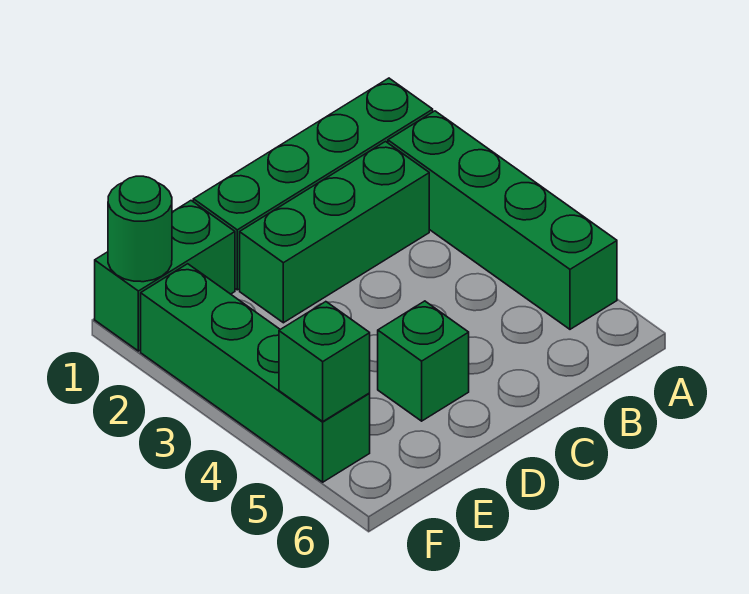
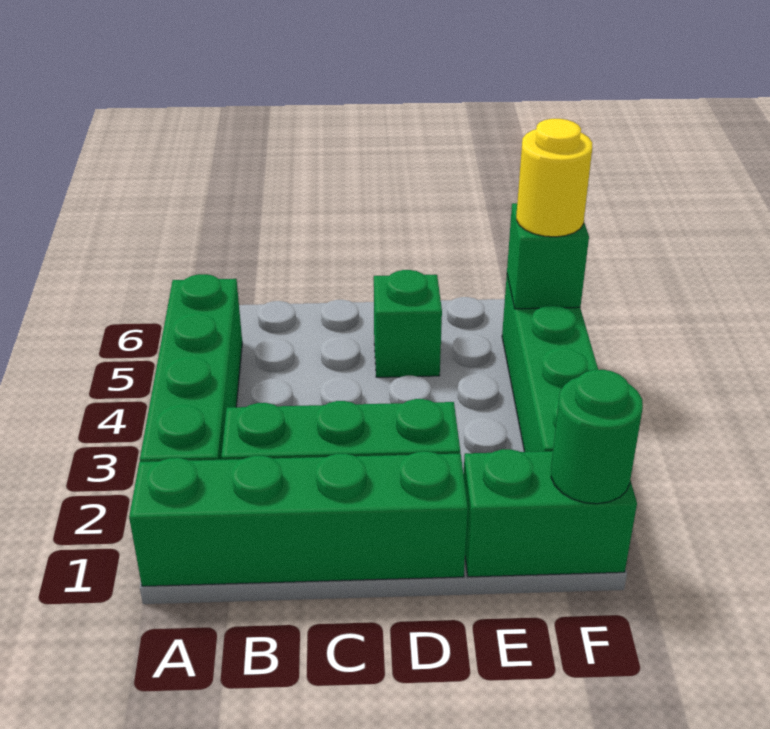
none -> yellow round brick F5 level 3

